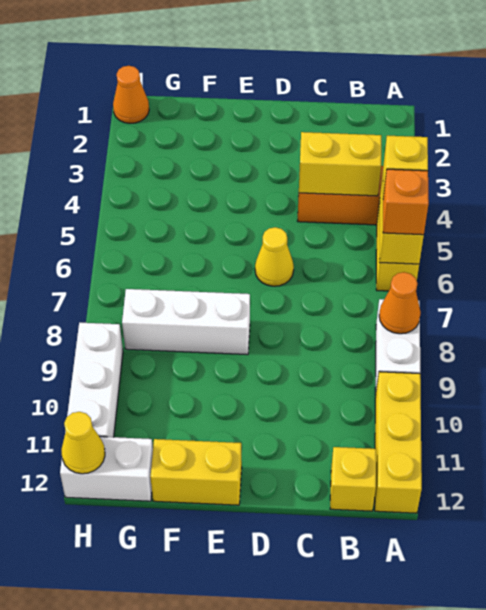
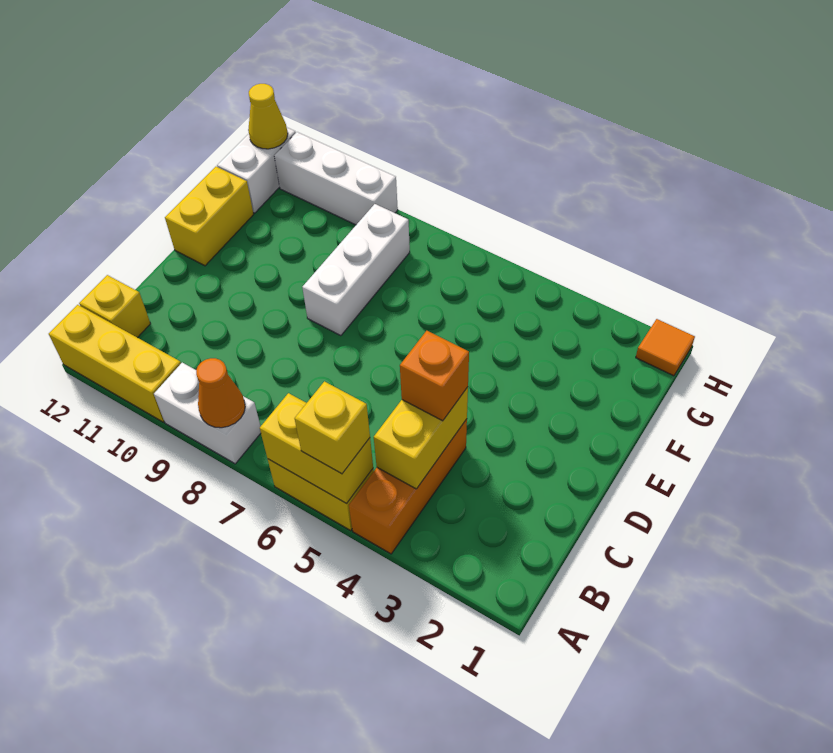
orange brick A6 level 3 -> orange brick C4 level 3
yellow cone D6 level 1 -> none
orange cone H1 level 1 -> orange tile H1 level 1

